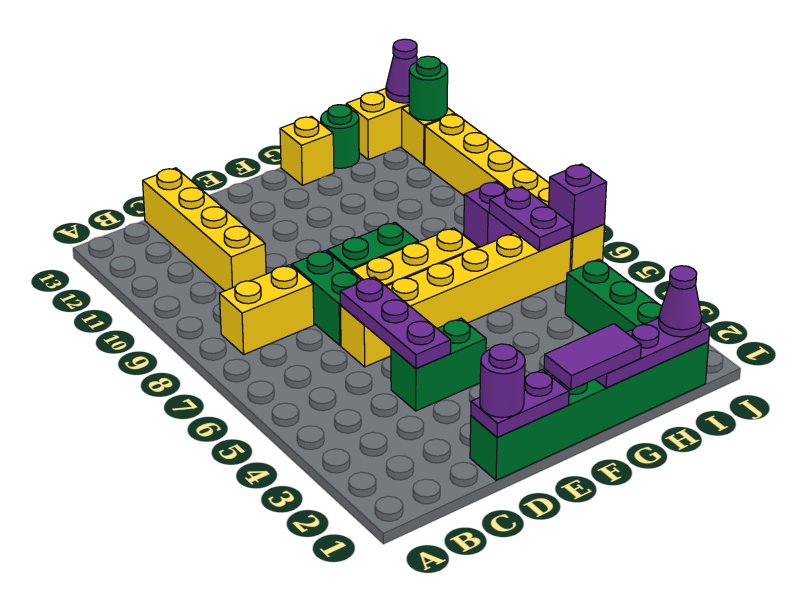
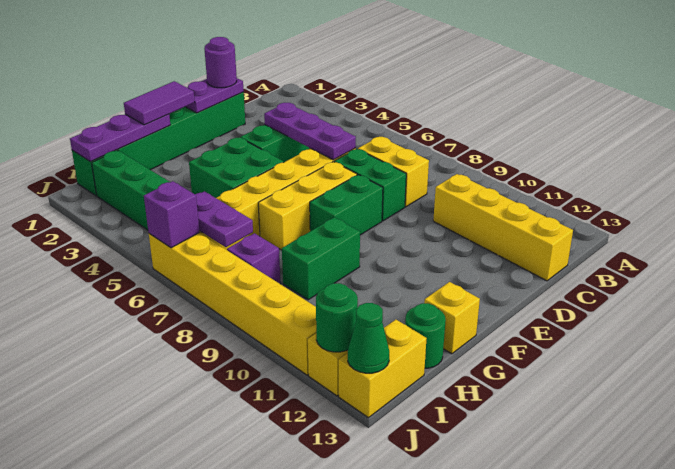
yellow brick B8:C8 level 1 -> yellow brick C7:C8 level 1
none -> green brick F4:G5 level 1
none -> green brick G9:H9 level 1
purple cone I1 level 3 -> none
purple cone J13 level 2 -> green cone J13 level 2

